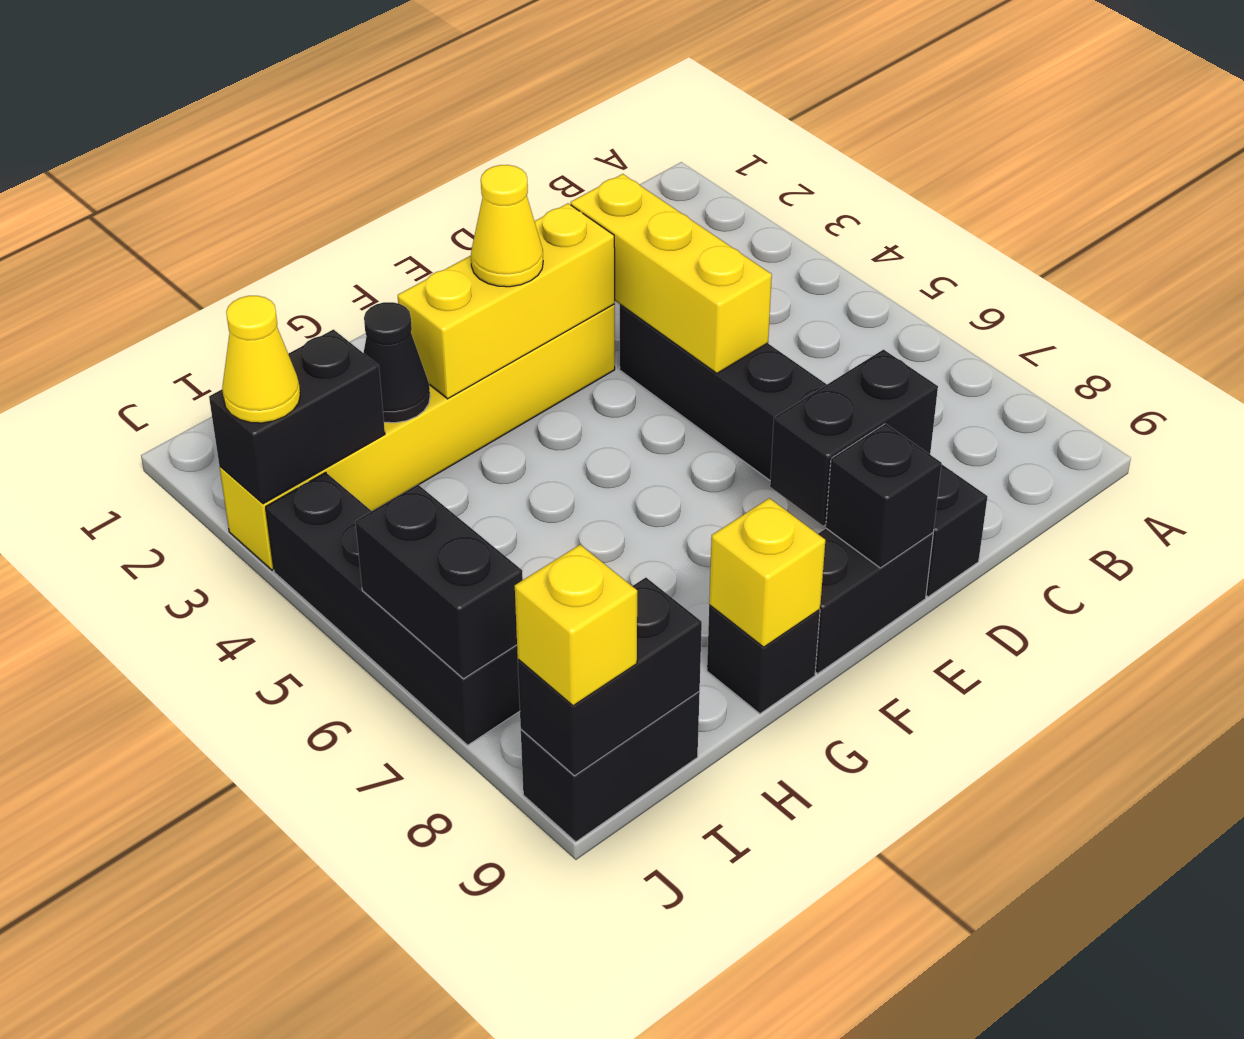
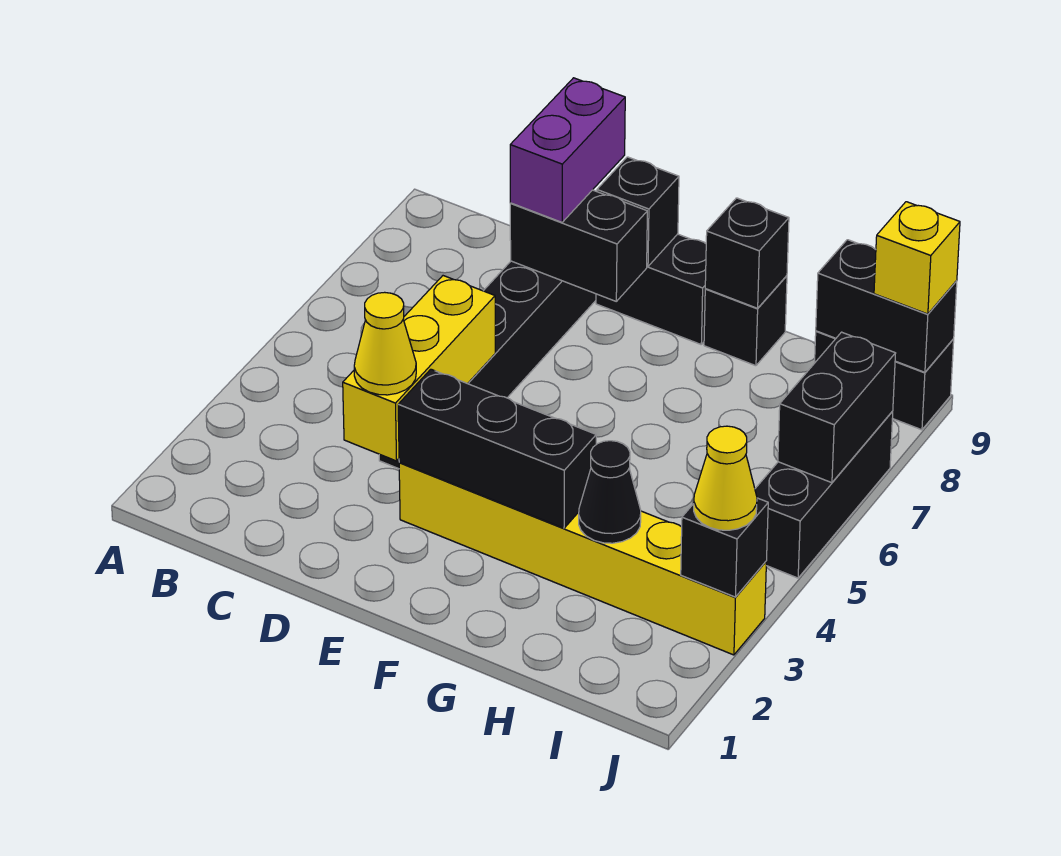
none -> purple brick D8:D9 level 3
yellow brick E3:G3 level 2 -> black brick E3:G3 level 2
yellow cone F3 level 3 -> yellow cone D3 level 3
yellow brick G9 level 2 -> black brick G9 level 2
black brick I3:J3 level 2 -> black brick J3 level 2
black brick J4:J7 level 1 -> black brick J5:J7 level 1

